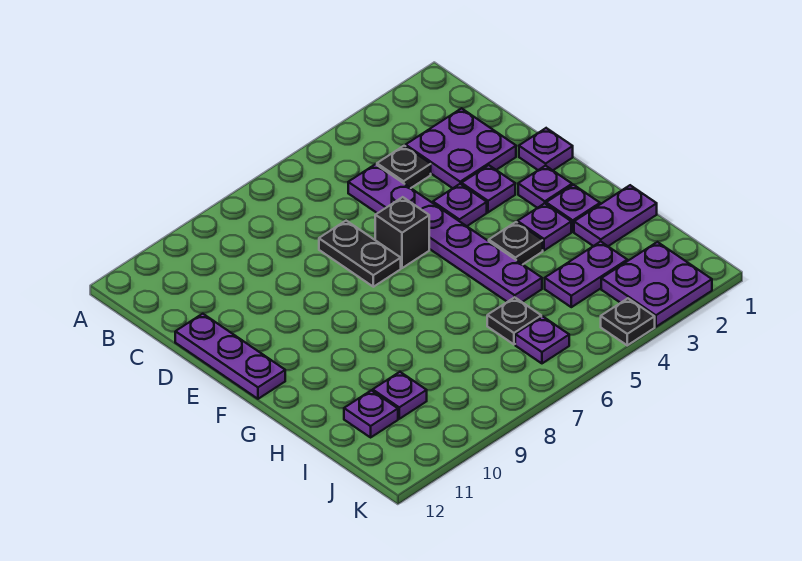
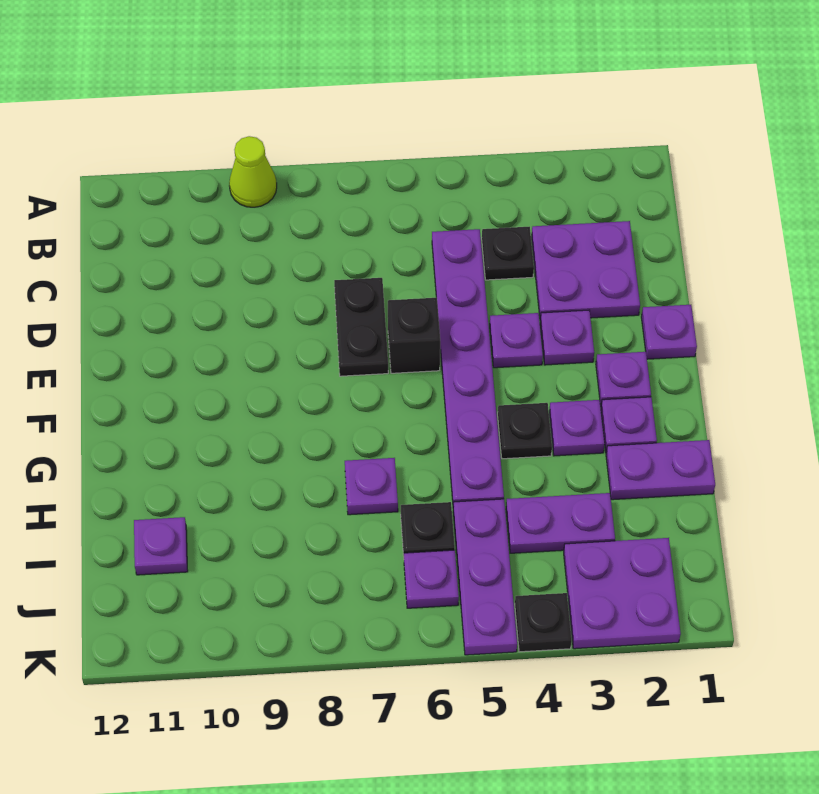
none -> lime cone A9 level 1
purple plate D12:F12 level 1 -> purple plate I5:K5 level 1
purple plate I10 level 1 -> purple plate H7 level 1

